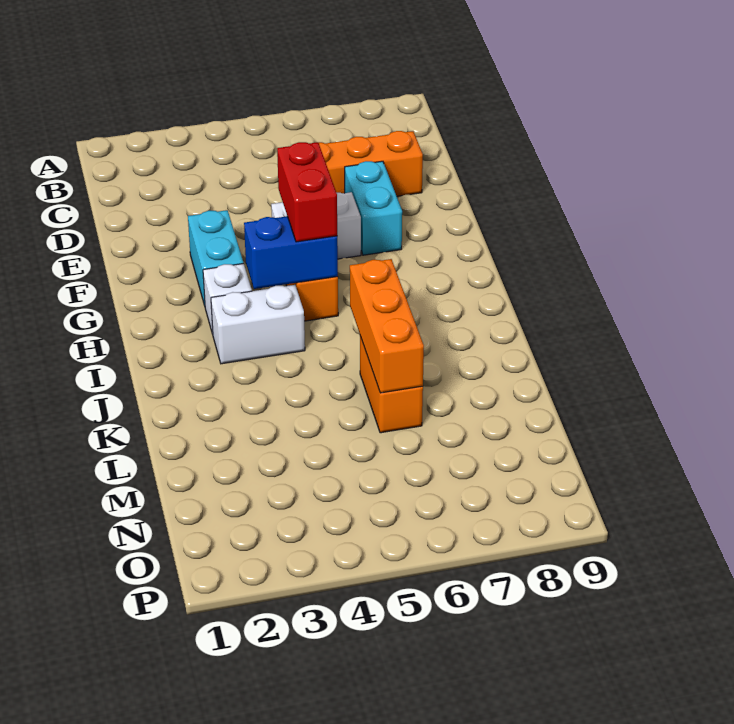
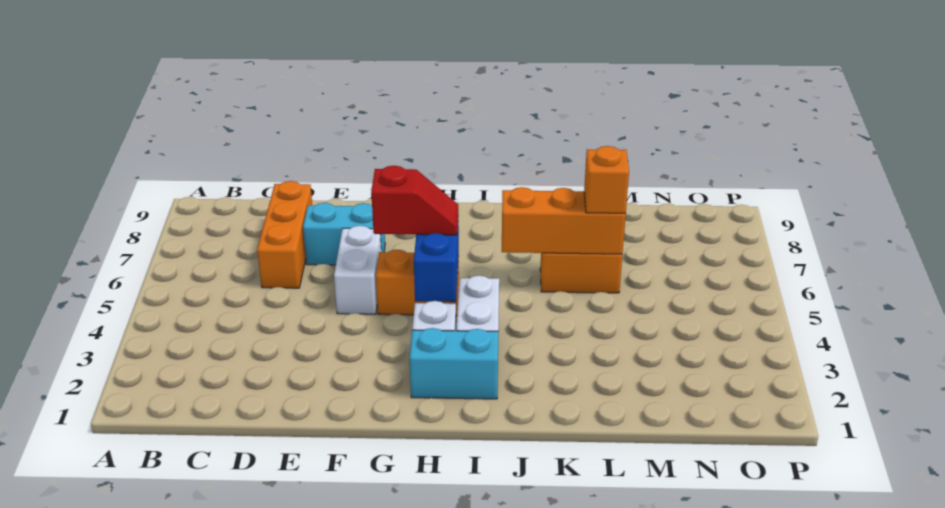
cyan brick F3:G3 level 1 -> cyan brick H2:I2 level 1
red brick G5:H5 level 3 -> red slope G5:H5 level 3 top G
none -> orange brick L6 level 3

